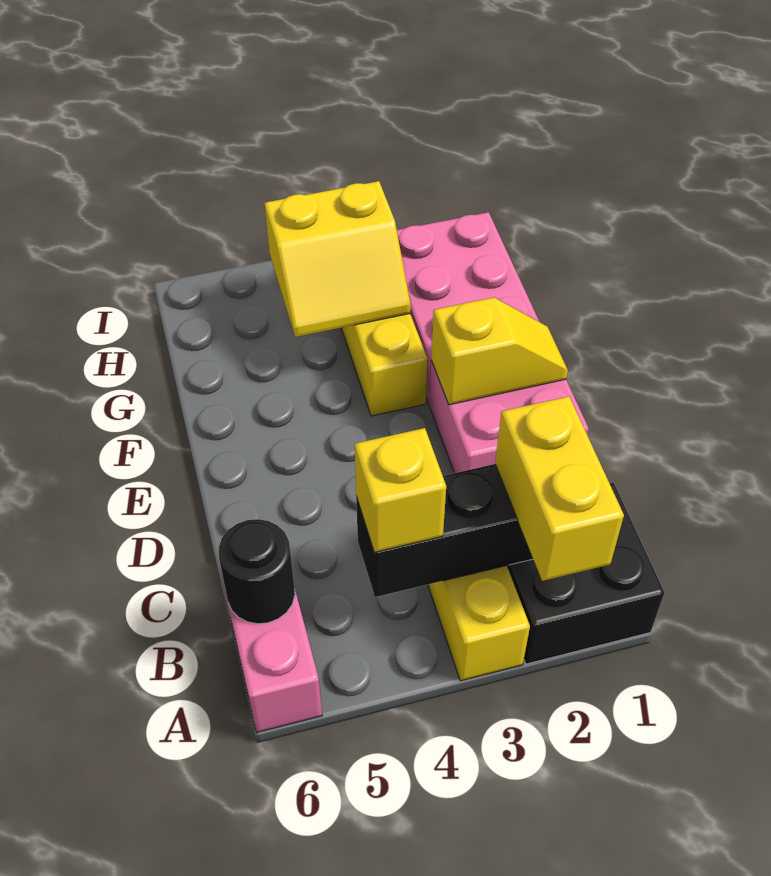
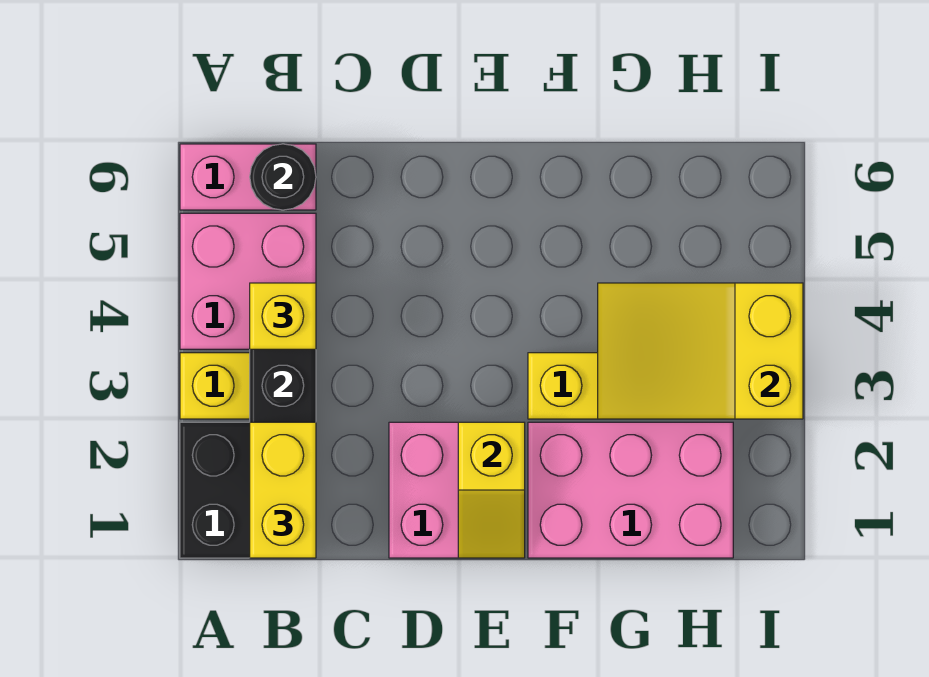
yellow brick A2:B2 level 3 -> yellow brick B1:B2 level 3
none -> pink brick A4:B5 level 1
yellow slope G3:H4 level 2 top H -> yellow slope G3:I4 level 2 top I

